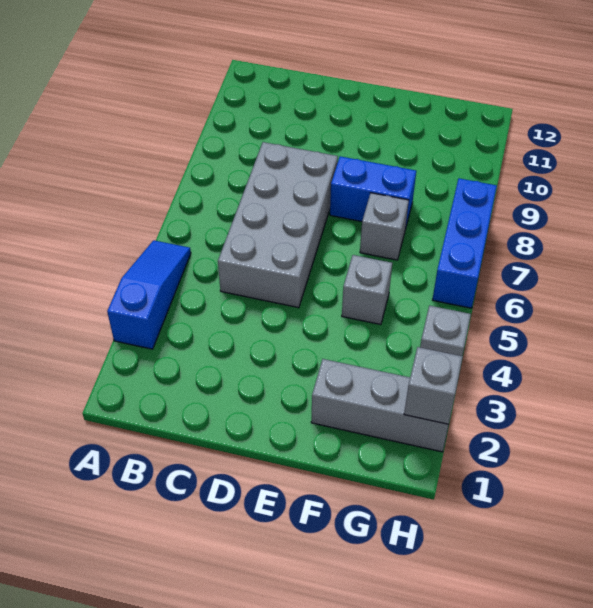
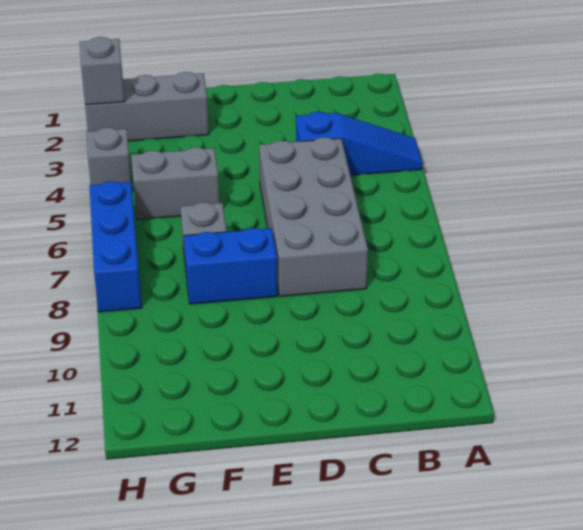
blue slope A3:A5 level 1 top 3 -> blue slope A4:C4 level 1 top C
grey brick F5 level 1 -> grey brick F5:G5 level 1

